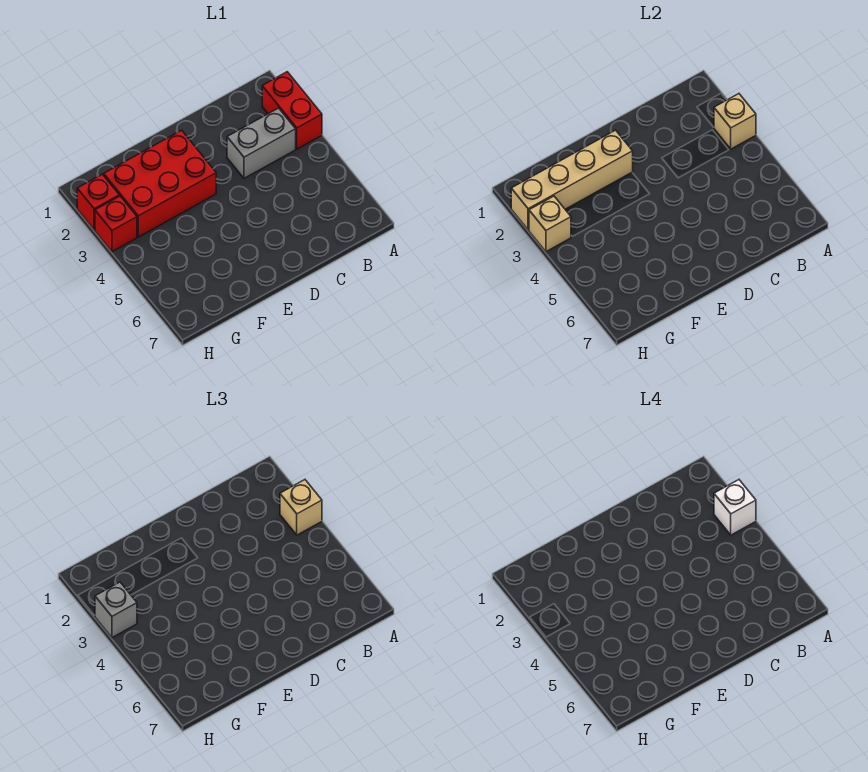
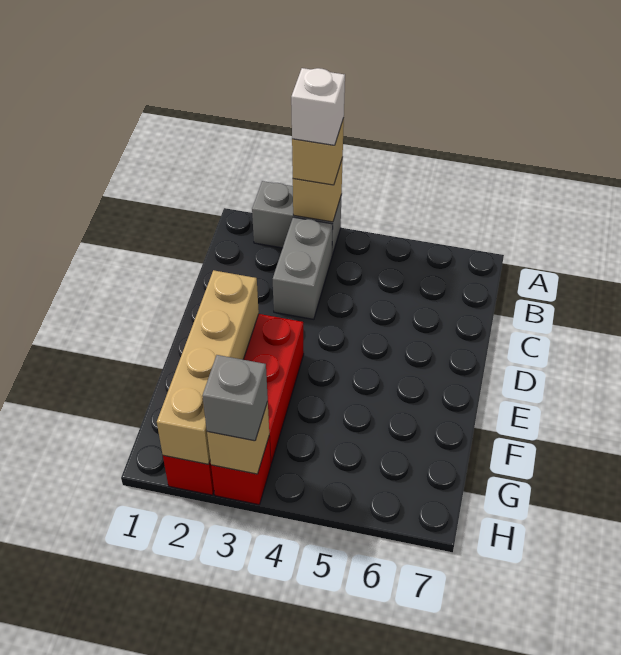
red brick A2:A3 level 1 -> grey brick A2:A3 level 1

